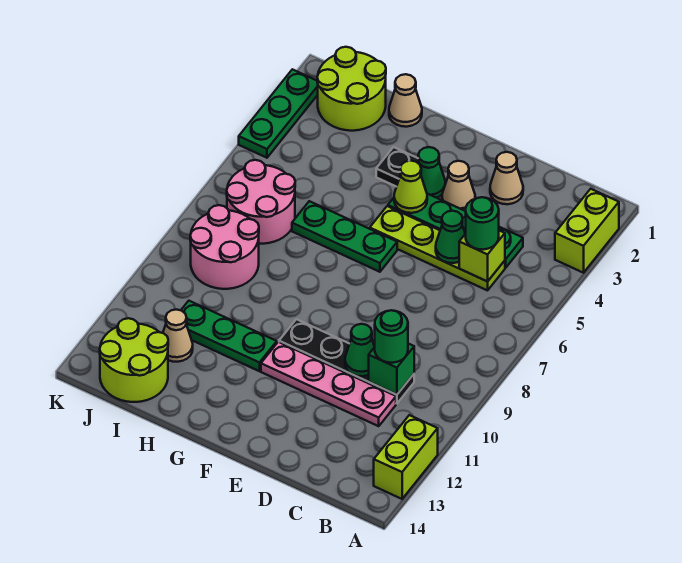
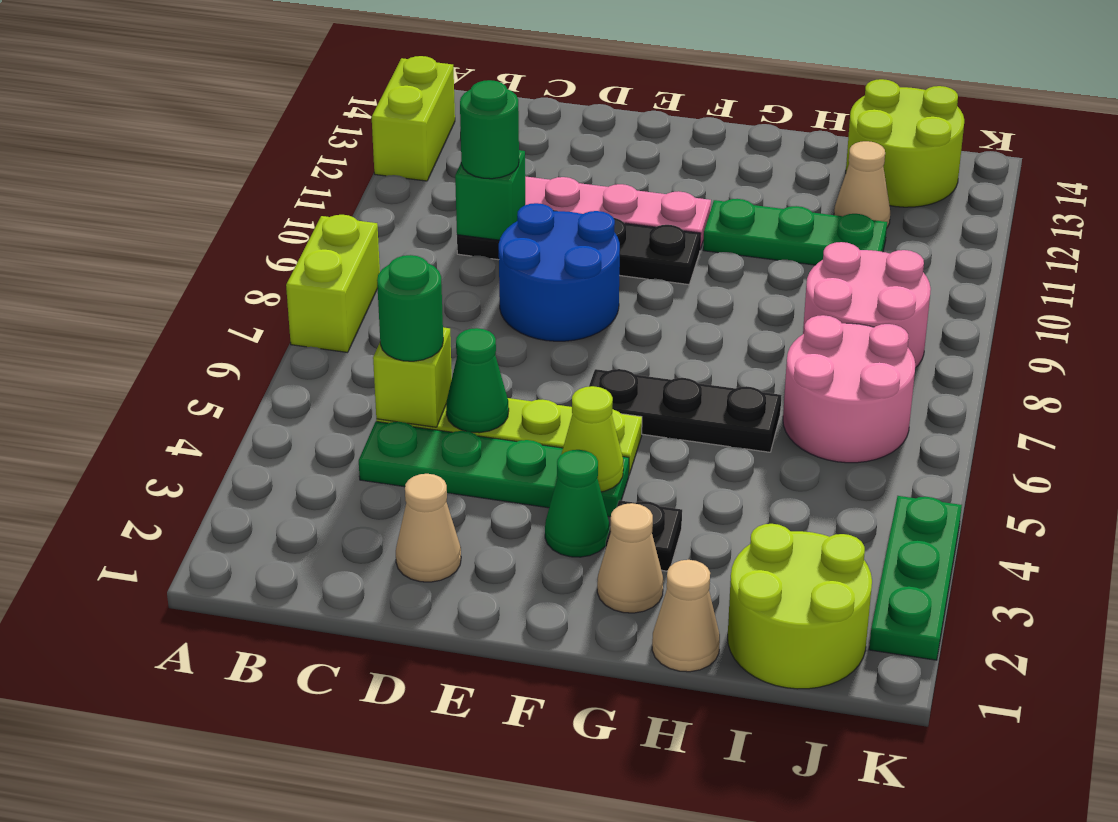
lime brick A2:A3 level 1 -> lime brick A7:A8 level 1
none -> blue round brick D8:E9 level 1
green cone D10 level 2 -> none
tan cone E3 level 1 -> tan cone G2 level 1
green plate F6:H6 level 1 -> black plate F6:H6 level 1

